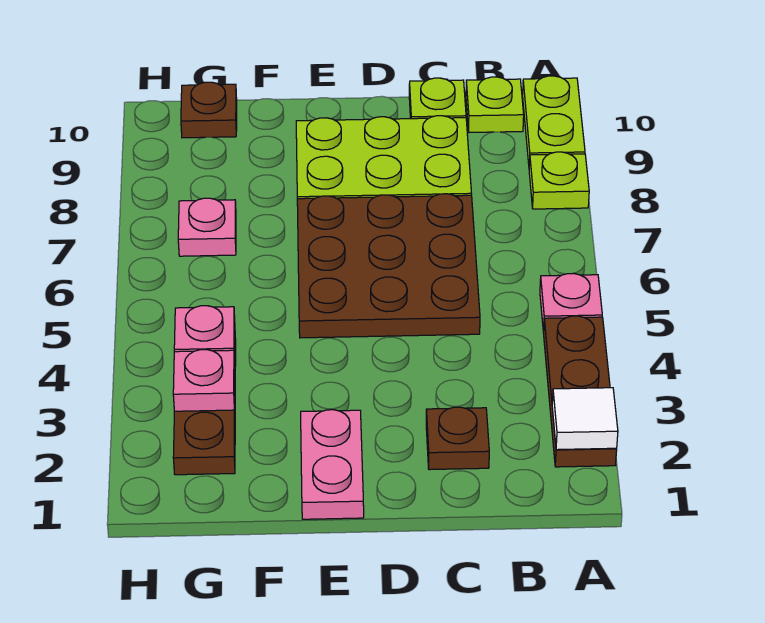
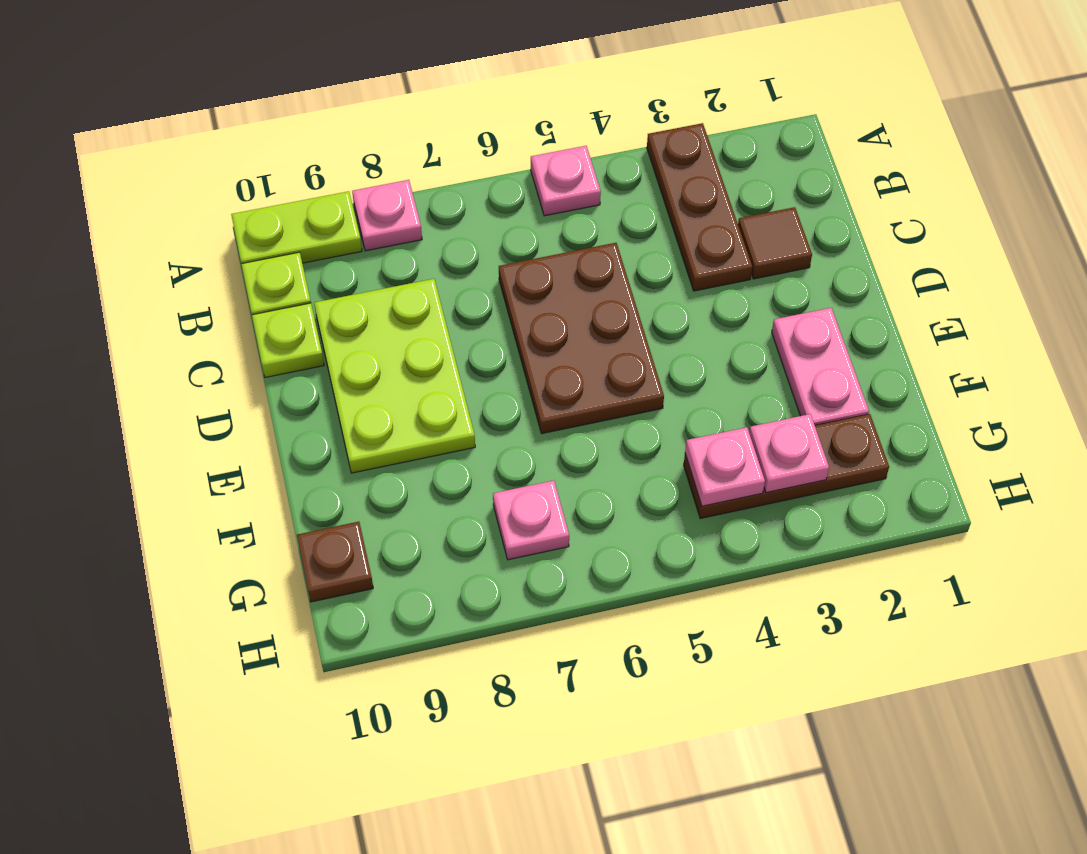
brown plate A2:A4 level 1 -> brown plate A3:C3 level 1
white tile A2 level 2 -> none
lime plate A8 level 1 -> pink plate A8 level 1
brown plate C2 level 1 -> brown tile C2 level 1
brown plate C5:E7 level 1 -> brown plate C5:E6 level 1
pink plate E1:E2 level 1 -> pink plate E2:F2 level 1

